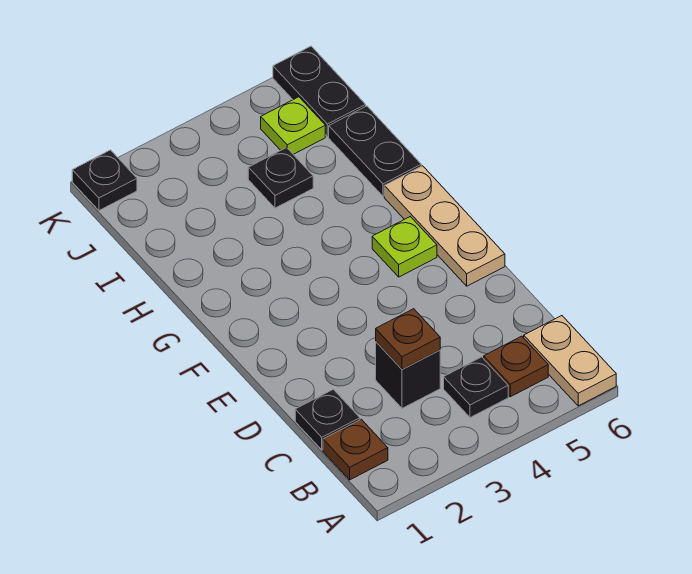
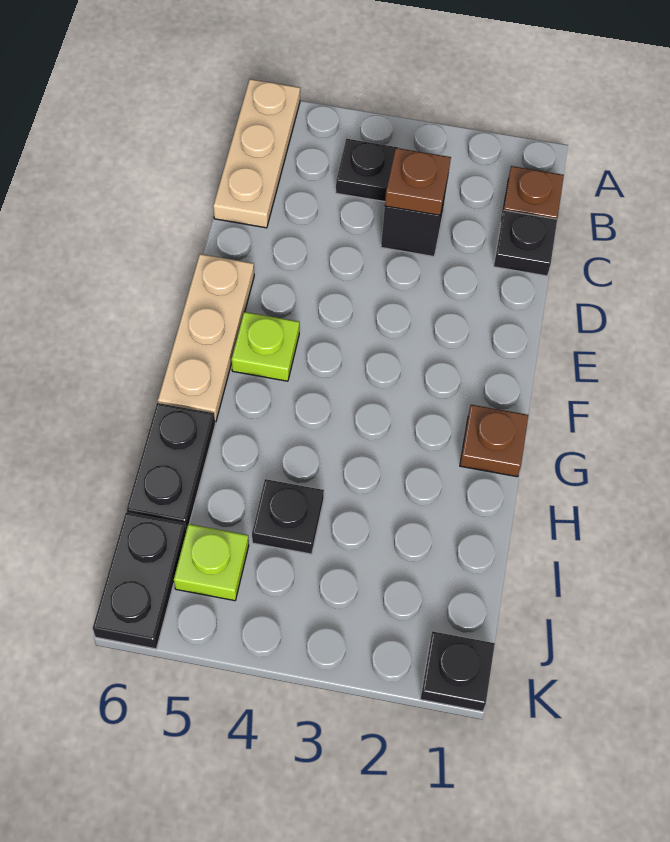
tan plate A6:B6 level 1 -> tan plate A6:C6 level 1
brown plate B5 level 1 -> brown plate G1 level 1

